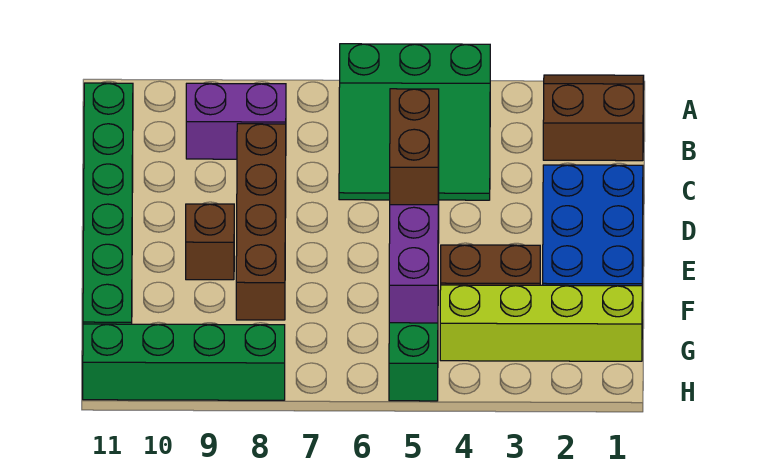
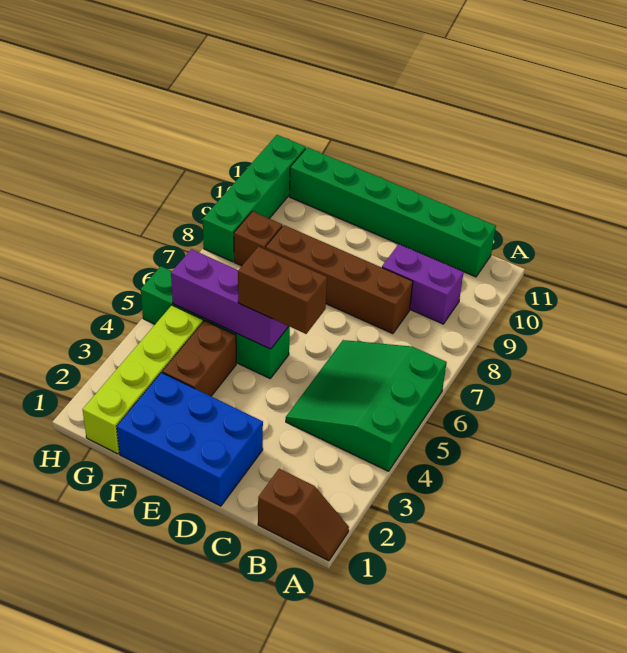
brown slope A1:B2 level 1 top B -> brown slope A1:B1 level 1 top B
purple brick B8:B9 level 1 -> purple brick B9:C9 level 1
brown brick E9 level 1 -> brown brick G8 level 1

